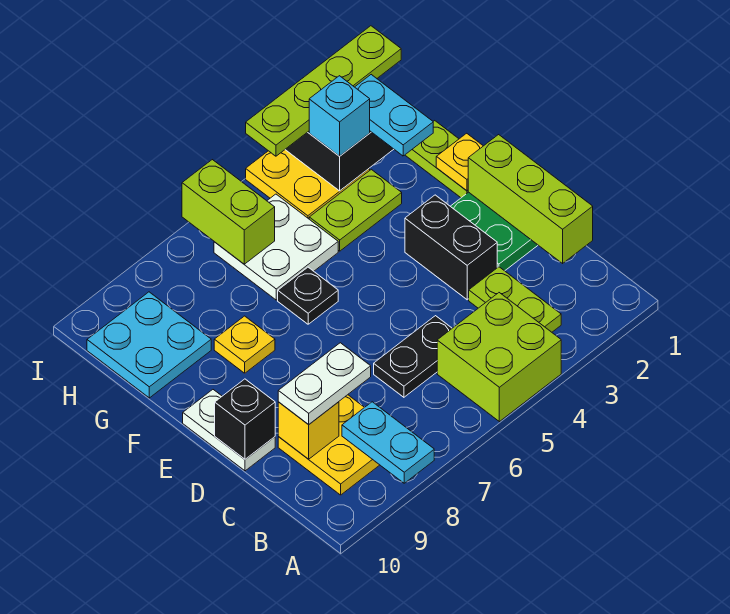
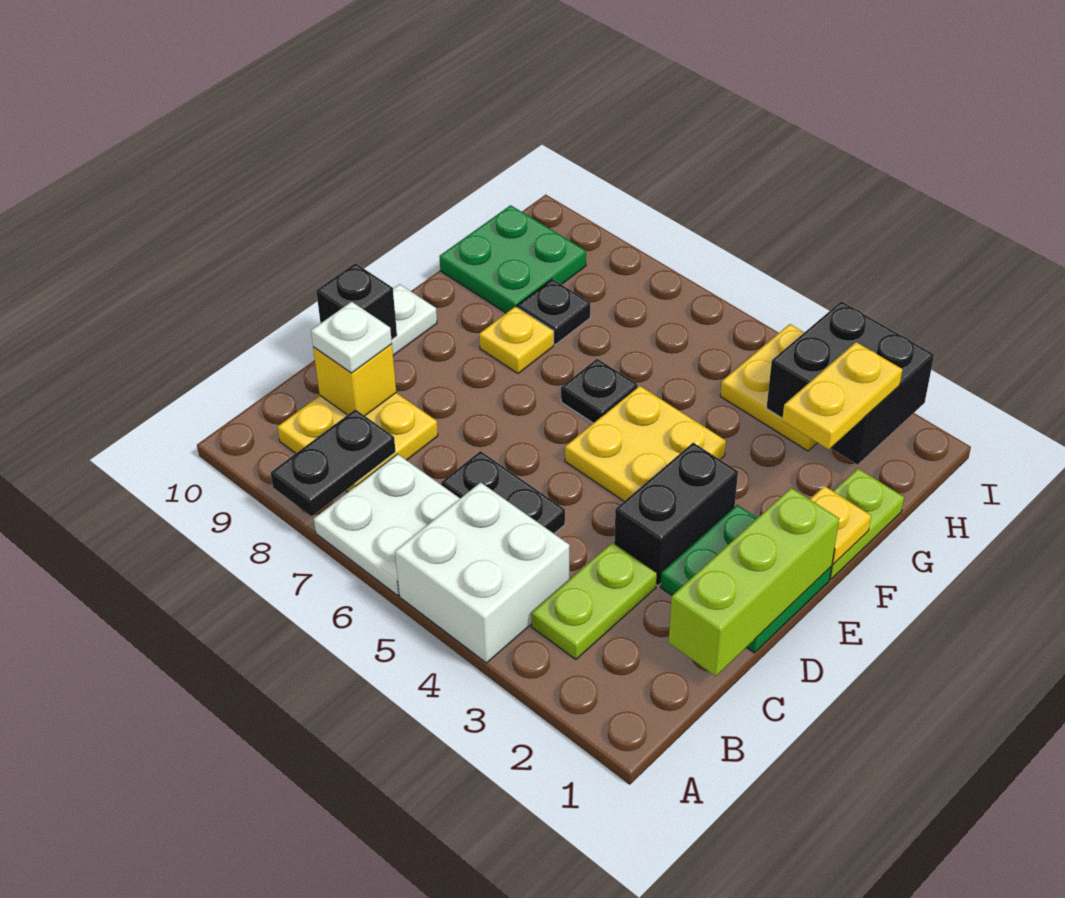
lime brick A4:B5 level 1 -> white brick A4:B5 level 1
cyan plate A8:B8 level 2 -> black plate A8:B8 level 2
white plate C8:C9 level 3 -> white plate C9 level 3
none -> yellow plate E4:F5 level 1
cyan plate G2:H2 level 3 -> yellow plate G2:H2 level 3
lime plate G3:G4 level 1 -> none
white plate G5:H6 level 1 -> white plate A6:B7 level 1
none -> black plate G8 level 1
cyan plate G9:H10 level 1 -> green plate G9:H10 level 1
cyan brick H3 level 3 -> none
lime brick H6:I6 level 2 -> none
lime plate I1:I4 level 3 -> none

